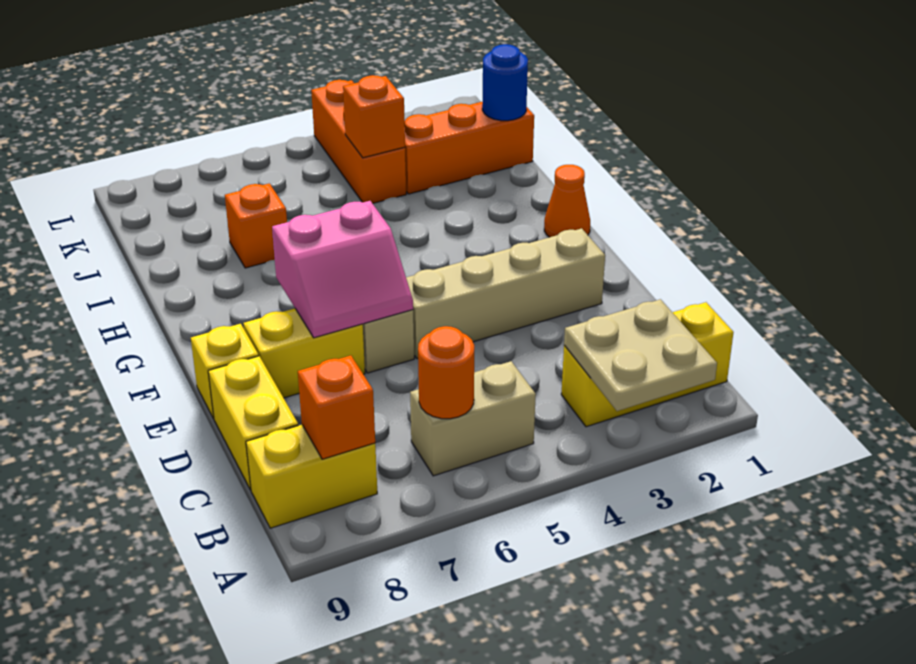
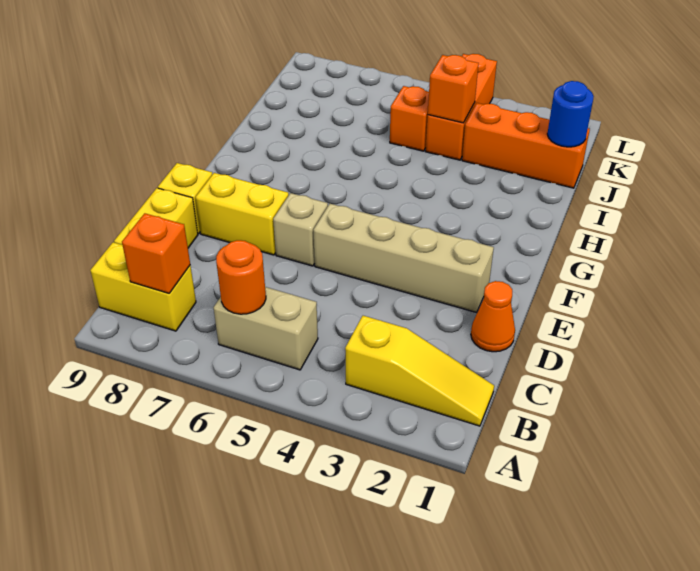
tan plate A2:B3 level 2 -> none
yellow brick B1:B3 level 1 -> yellow slope B1:B3 level 1 top 3
pink slope E6:F7 level 2 top F -> none
orange cone G1 level 1 -> orange cone D1 level 1
orange brick I7 level 1 -> orange brick J5 level 1

